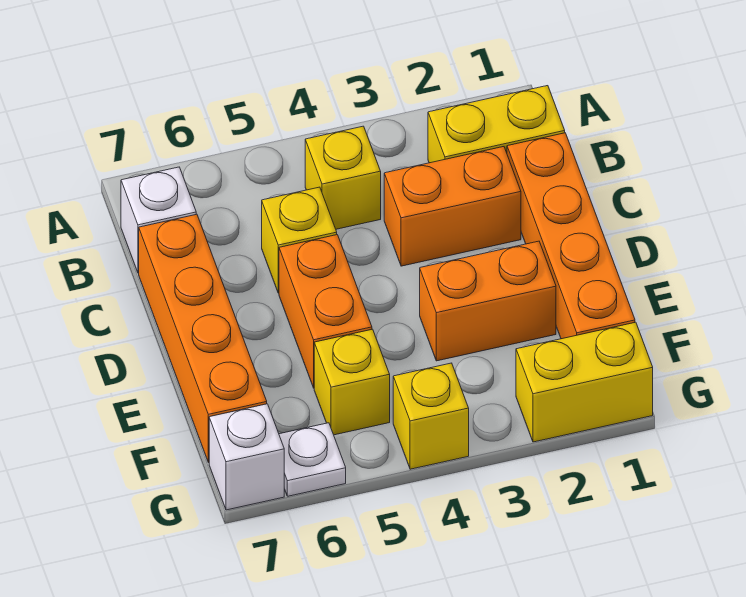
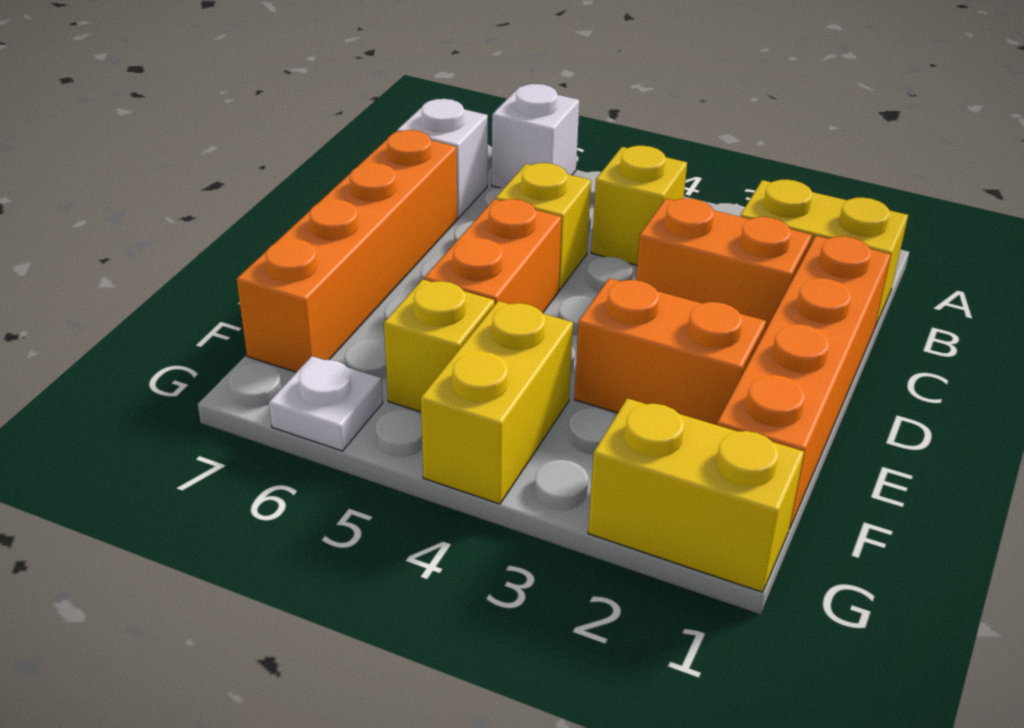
yellow brick G4 level 1 -> yellow brick F4:G4 level 1
white brick G7 level 1 -> white brick A6 level 1

